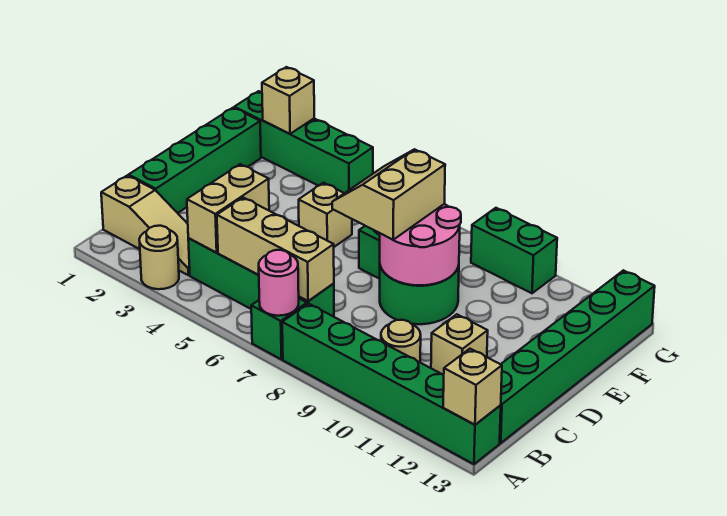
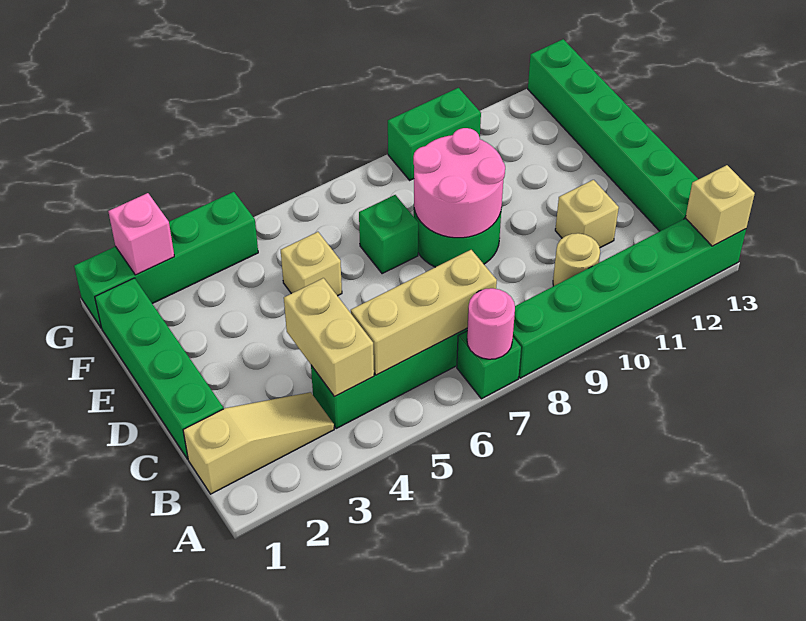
tan round brick A3 level 1 -> none
tan slope D7:E8 level 3 top 8 -> none
tan brick G2 level 2 -> pink brick G2 level 2

